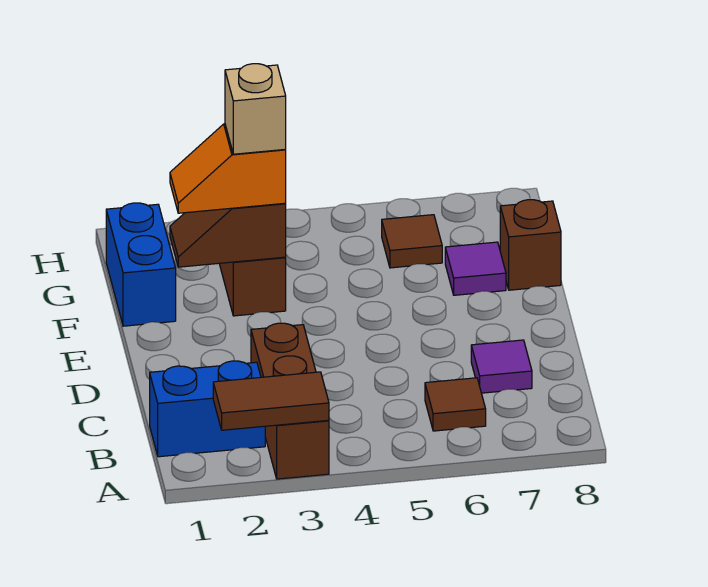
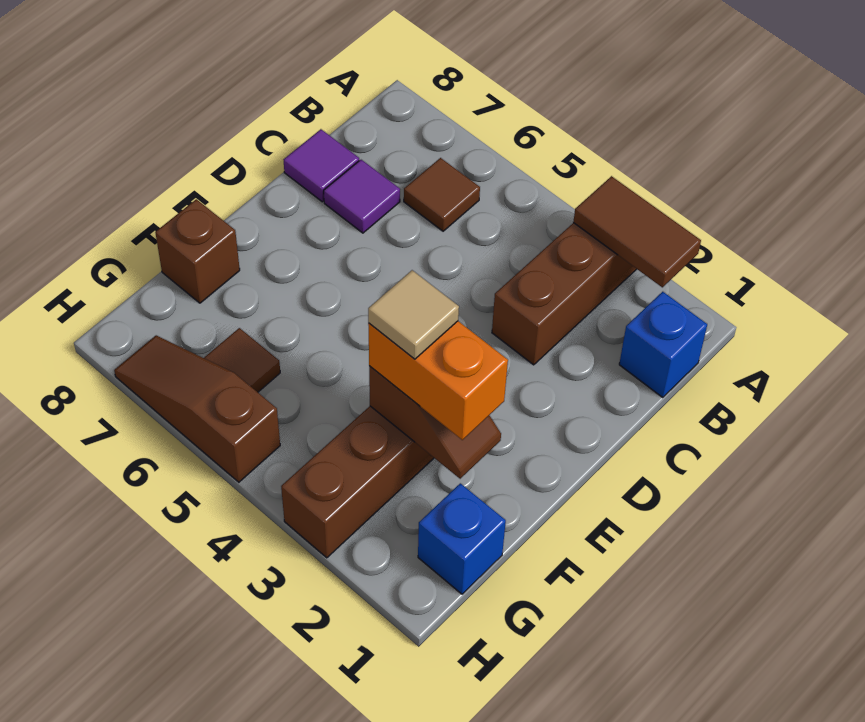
blue brick B1:B2 level 1 -> blue brick B1 level 1
blue brick F1:G1 level 1 -> blue brick G1 level 1
orange slope F2:F3 level 3 top 3 -> orange brick F2:F3 level 3
tan brick F3 level 4 -> tan tile F3 level 4
purple tile F7 level 1 -> purple tile C8 level 1
none -> brown slope H5:H7 level 1 top 5

